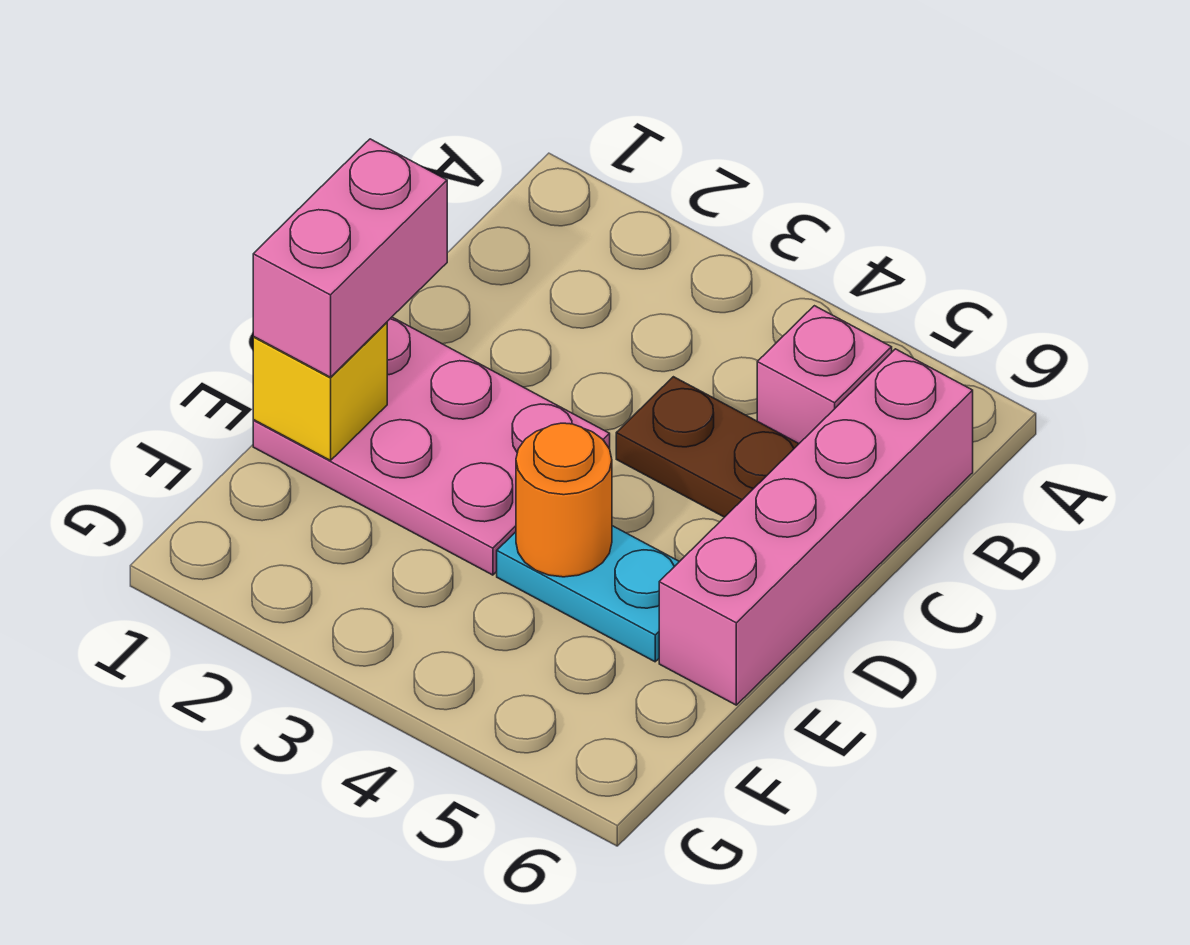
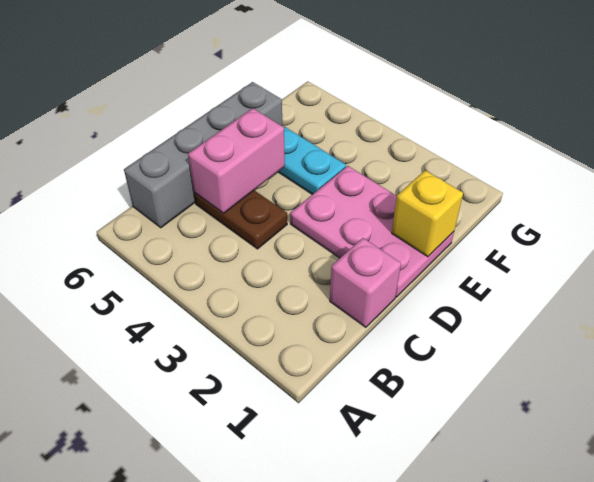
pink brick B5 level 1 -> pink brick C1 level 1
pink brick B6:E6 level 1 -> grey brick B6:E6 level 1
pink brick D1:E1 level 3 -> pink brick C5:D5 level 2
orange round brick E4 level 2 -> none

